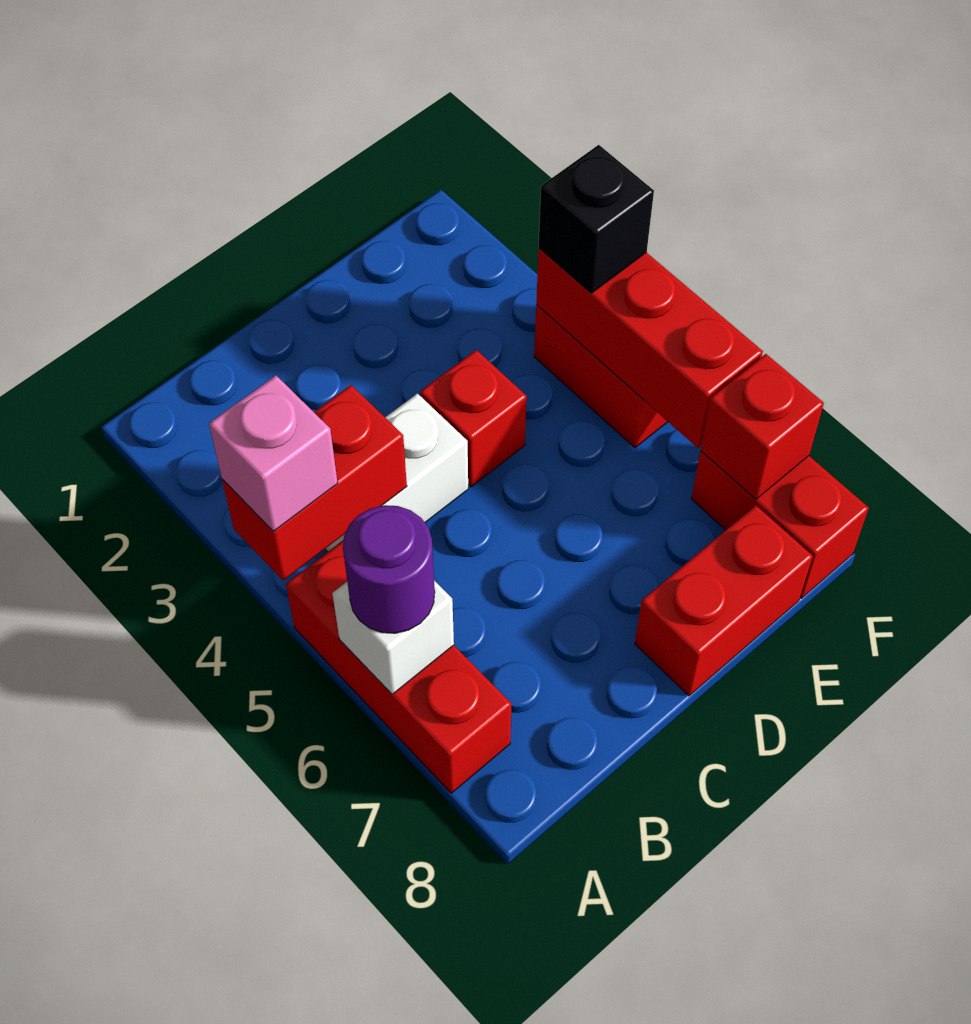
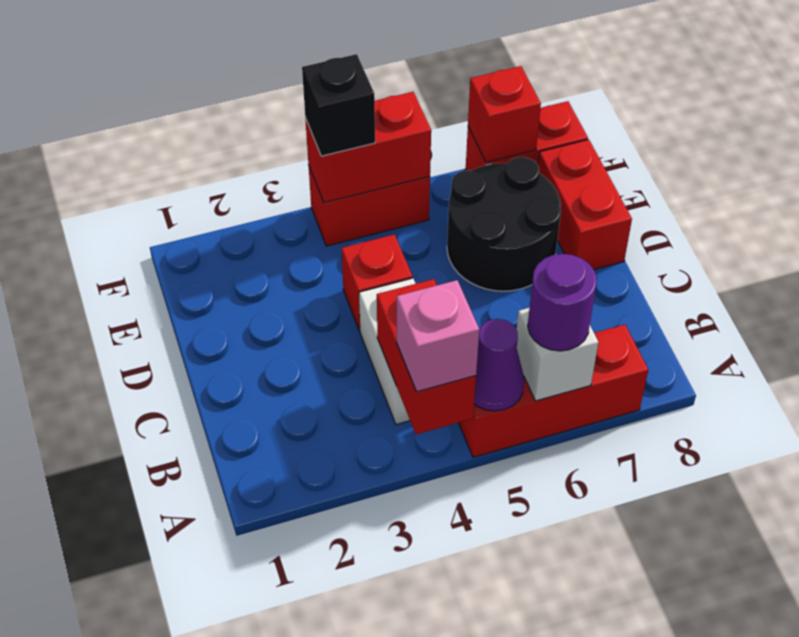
none -> purple cone A5 level 2
none -> black round brick D6:E7 level 1
red brick F4:F6 level 2 -> red brick F4:F5 level 2

